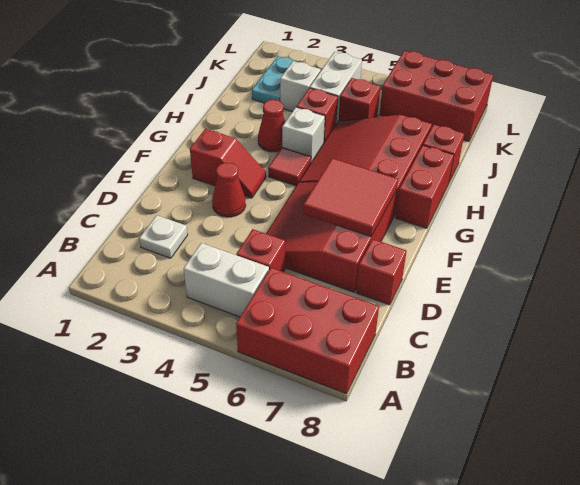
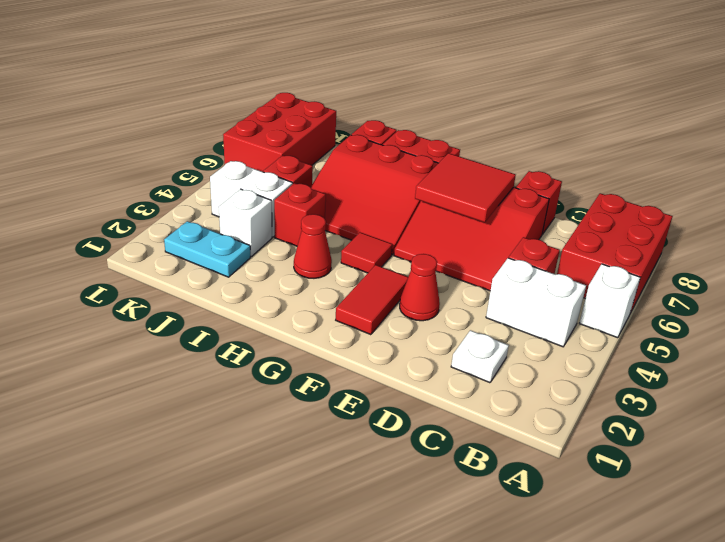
white brick B4:B5 level 1 -> white brick B4:C4 level 1
red slope F2:F3 level 1 top 2 -> red tile F2:F3 level 1
white brick H4 level 1 -> white brick A5 level 1

